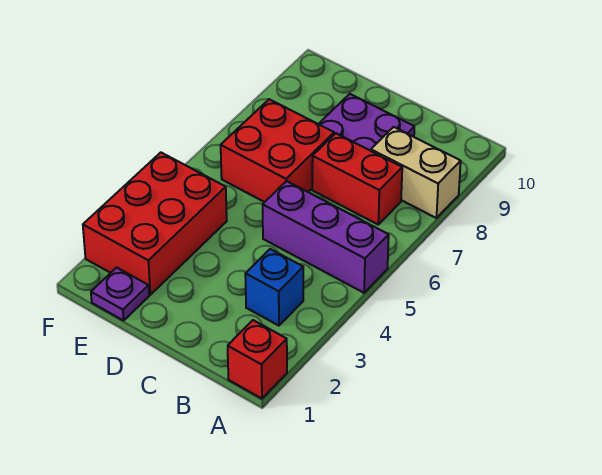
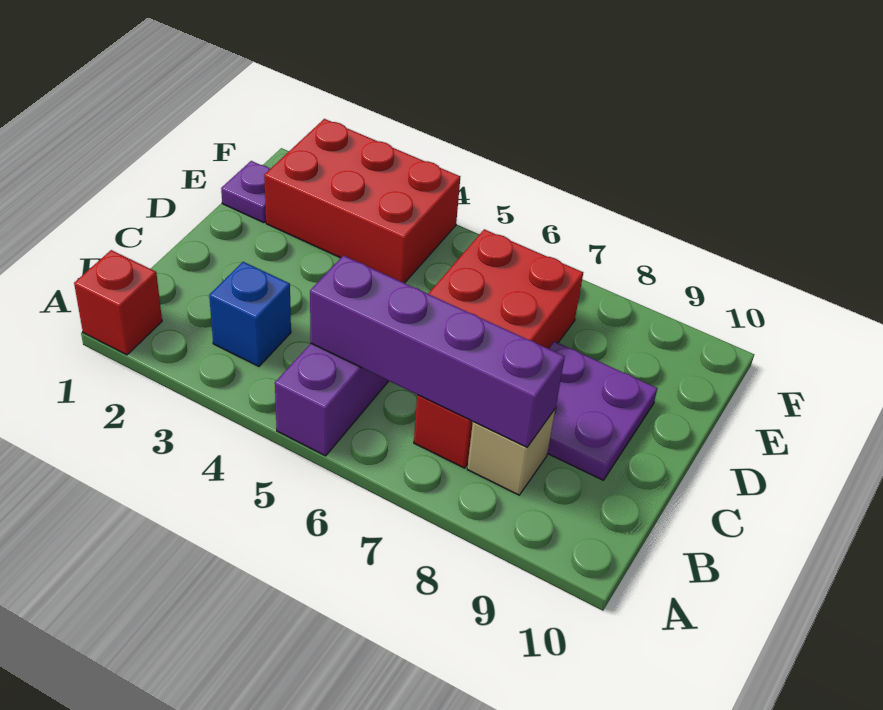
tan brick A8:B8 level 1 -> tan brick B8 level 1
none -> purple brick B5:B8 level 2

